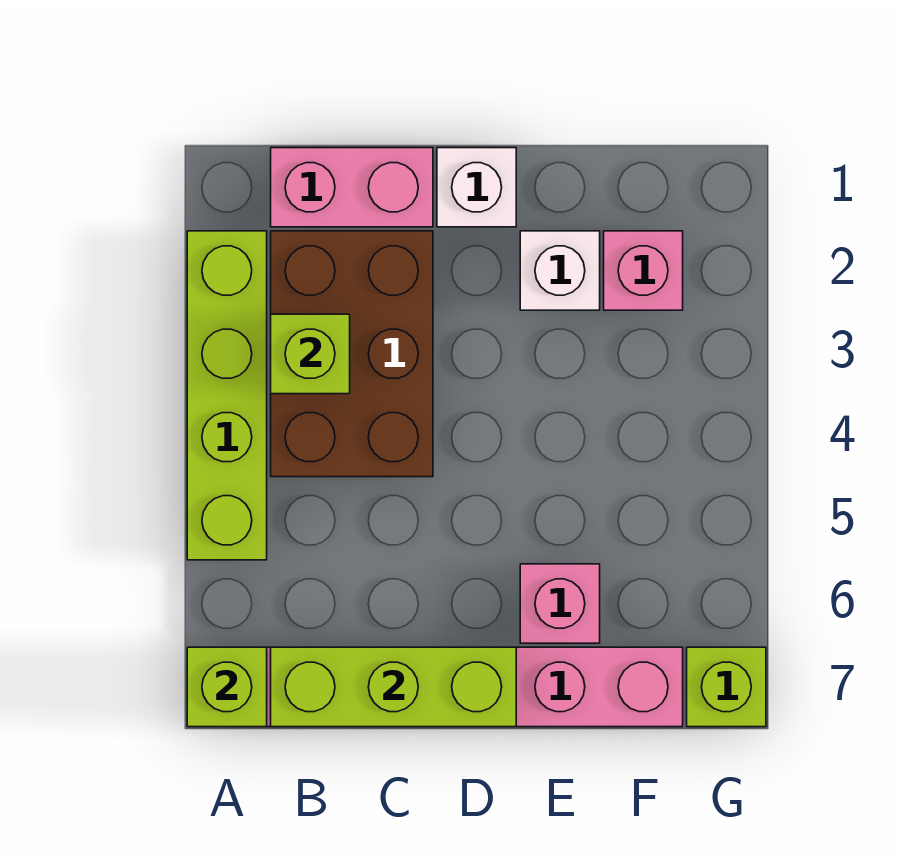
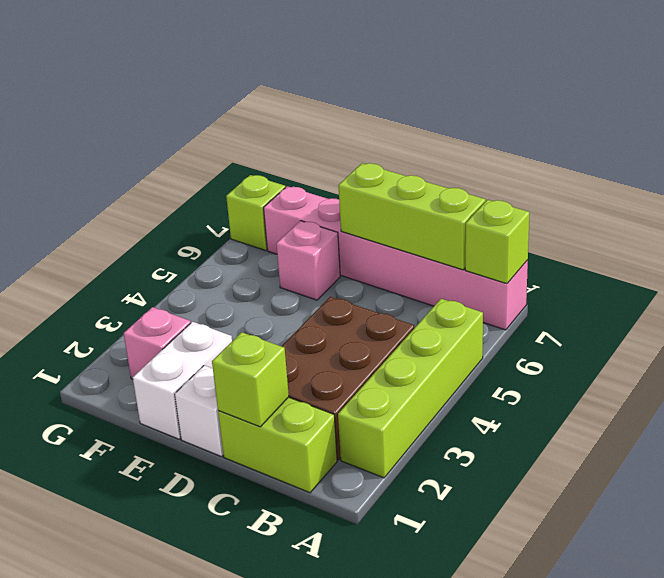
pink brick B1:C1 level 1 -> lime brick B1:C1 level 1
lime brick B3 level 2 -> lime brick C1 level 2
white brick E2 level 1 -> white brick E1:E2 level 1

